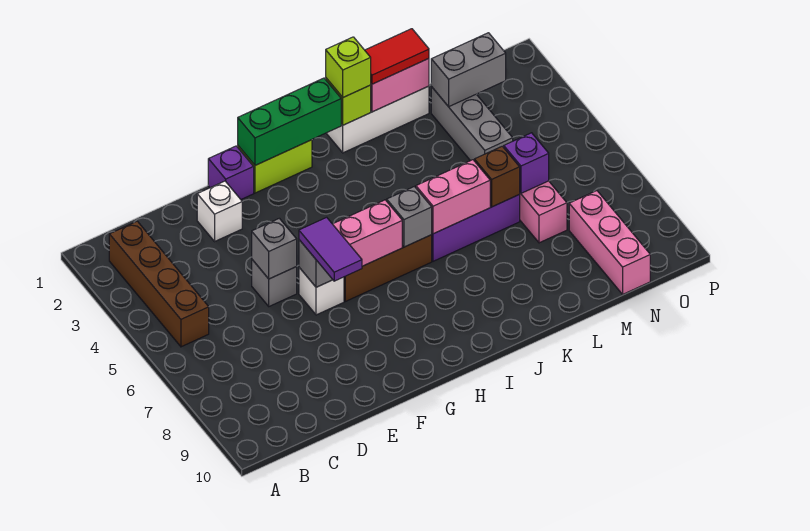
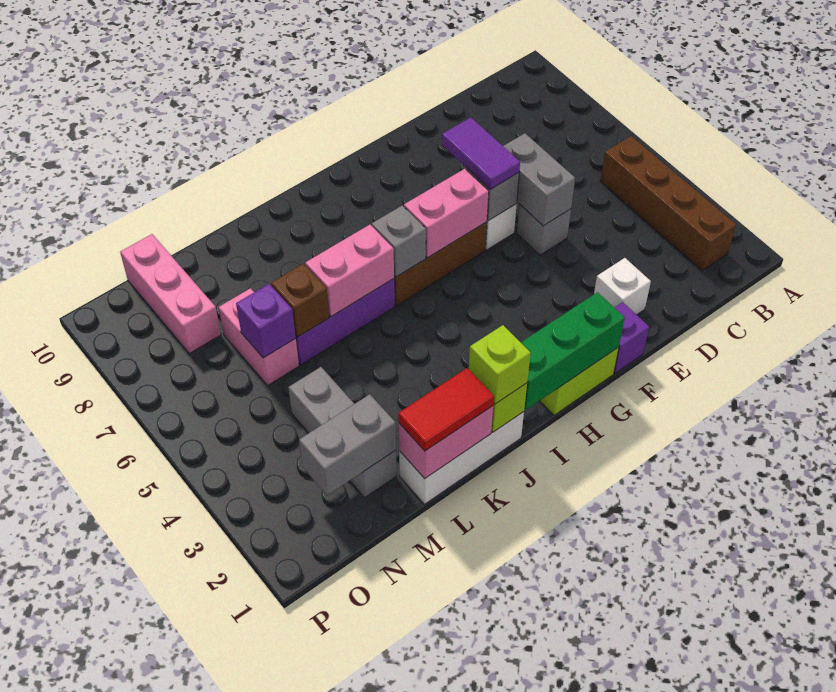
grey brick E5 level 2 -> grey brick E5:E6 level 2

